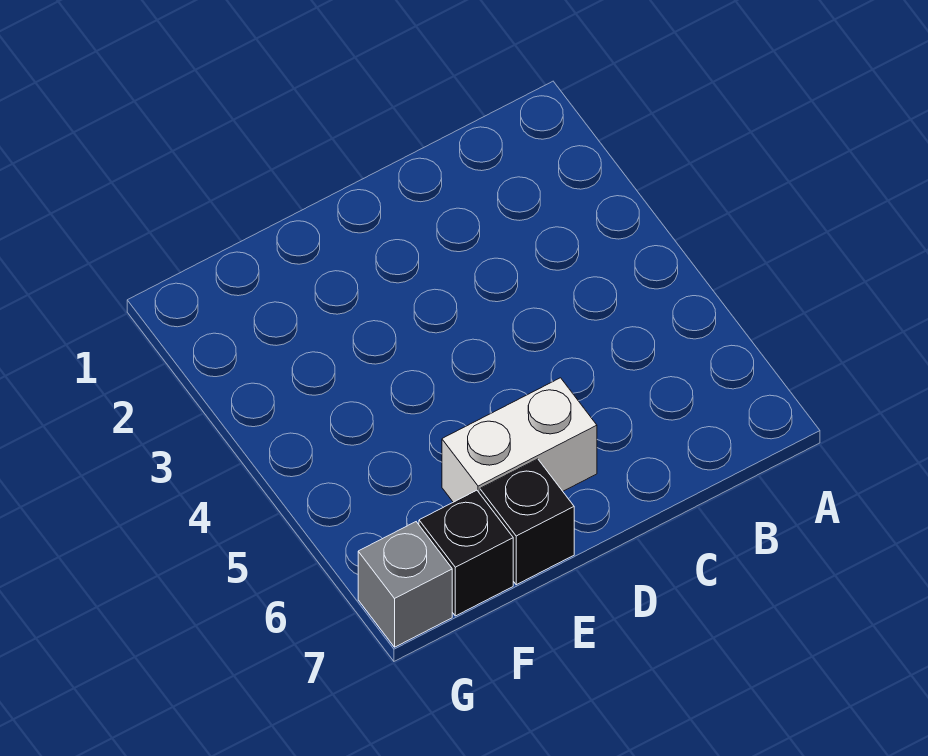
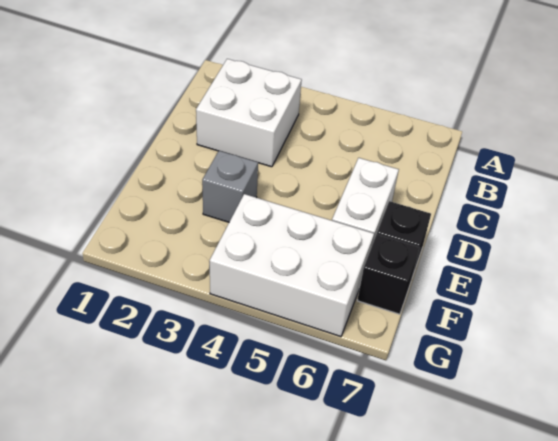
none -> white brick B2:C3 level 1
none -> white brick F4:G6 level 1
grey brick G7 level 1 -> grey brick E3 level 1

